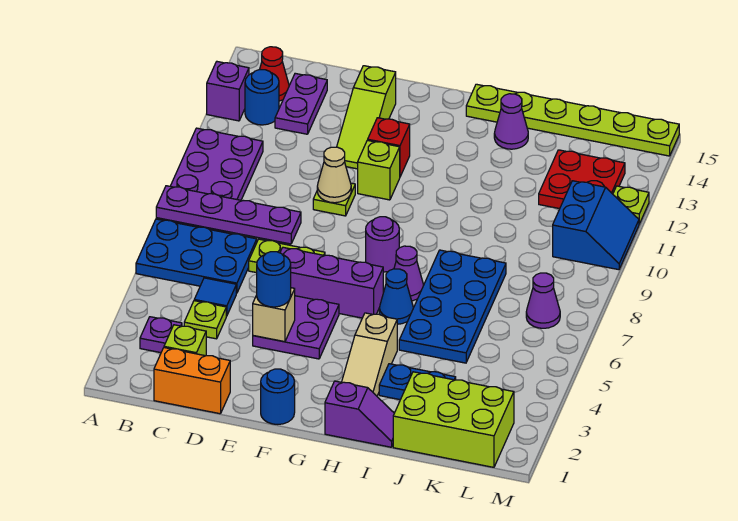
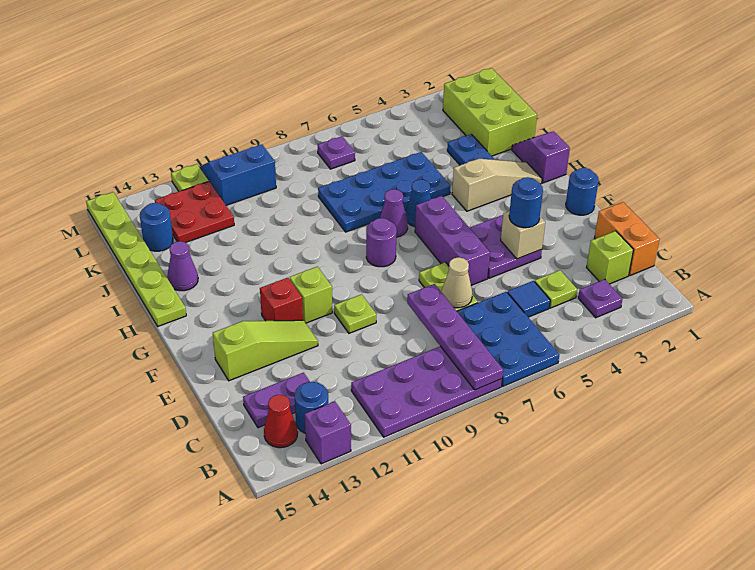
tan cone E10 level 2 -> tan cone D7 level 2
none -> blue round brick K14 level 1
purple cone L7 level 1 -> purple plate L7 level 1

